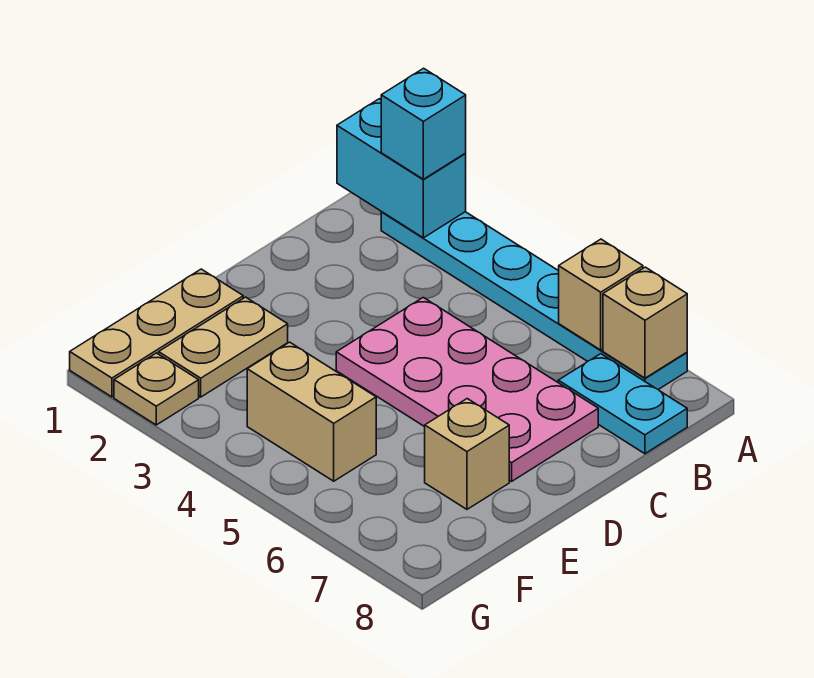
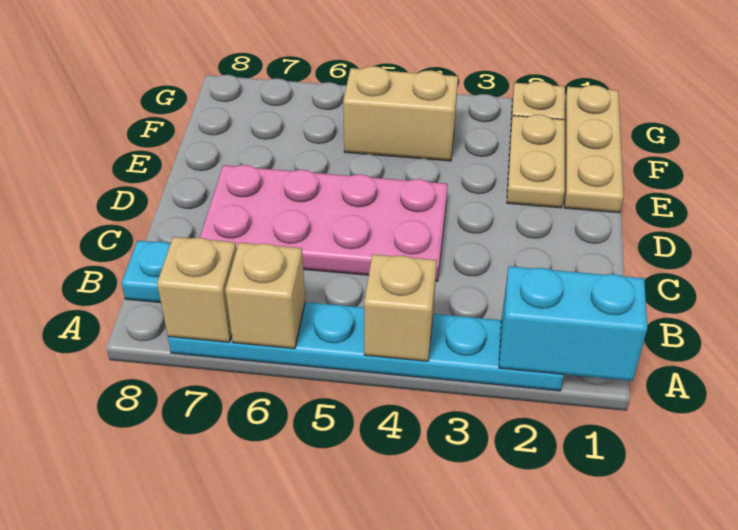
cyan brick A2 level 3 -> none
tan brick E7 level 1 -> tan brick A4 level 2

